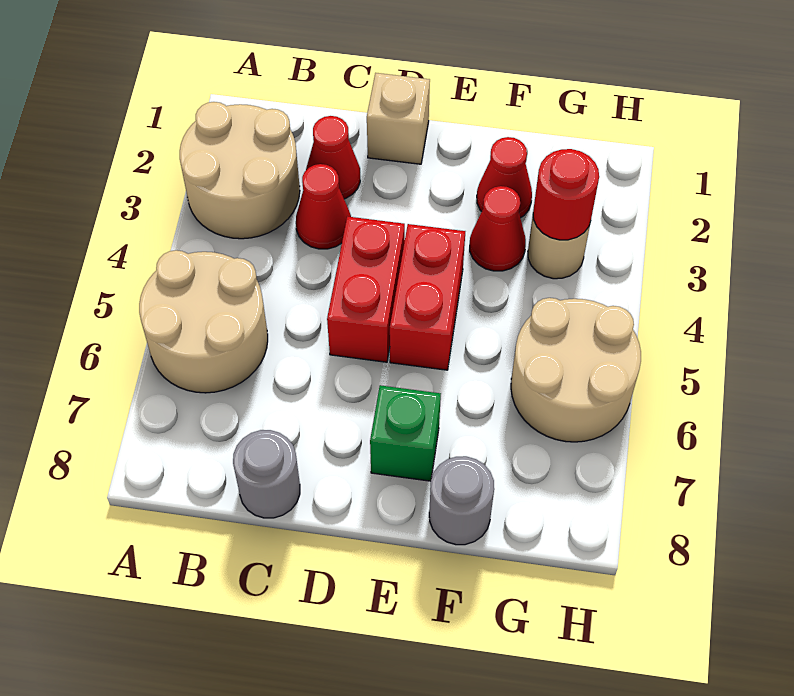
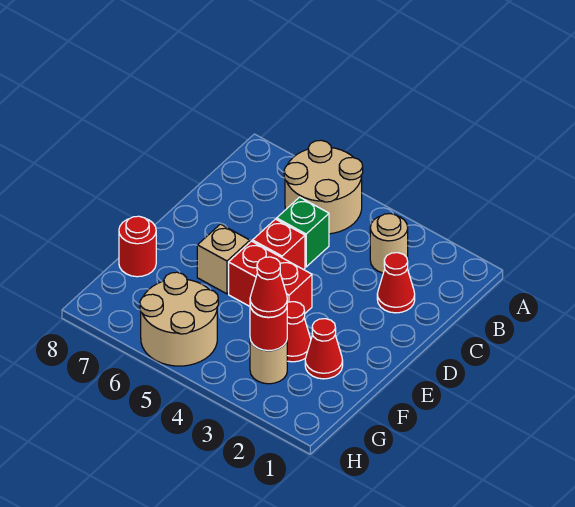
tan round brick A2:B3 level 1 -> tan round brick B3 level 1
red cone C3 level 1 -> red cone G3 level 3
grey round brick C8 level 1 -> none
tan brick D1 level 1 -> tan brick E6 level 1
red brick D4:D5 level 1 -> red brick D5 level 1
green brick E7 level 1 -> green brick C5 level 1
grey round brick F8 level 1 -> red round brick F8 level 1

